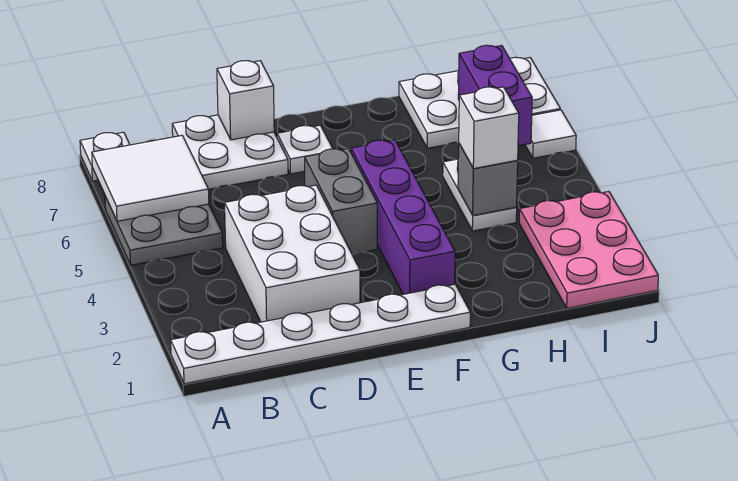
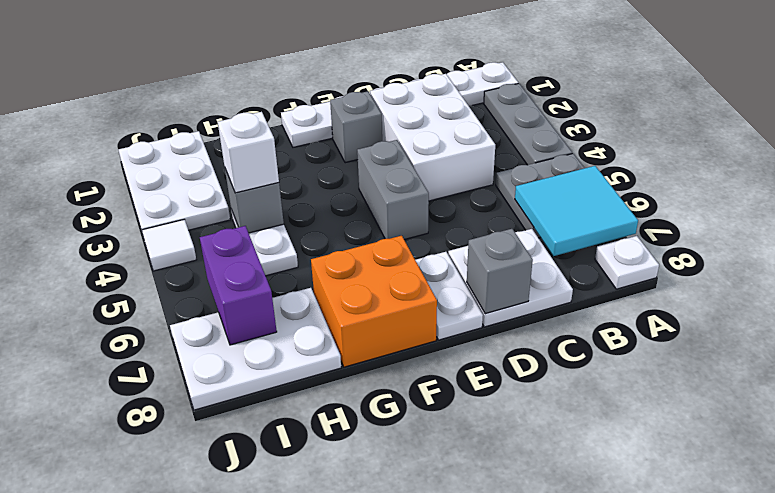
none -> grey plate A2:A4 level 1
white tile A6:B7 level 2 -> cyan tile A6:B7 level 2
white brick D8 level 2 -> grey brick D8 level 2
none -> grey brick E2 level 1
white plate E7 level 1 -> white plate E7:E8 level 1
purple brick F2:F5 level 1 -> none
none -> orange brick F7:G8 level 1
pink plate I1:J3 level 1 -> white plate I1:J3 level 1
white tile J6 level 1 -> white tile J4 level 1

